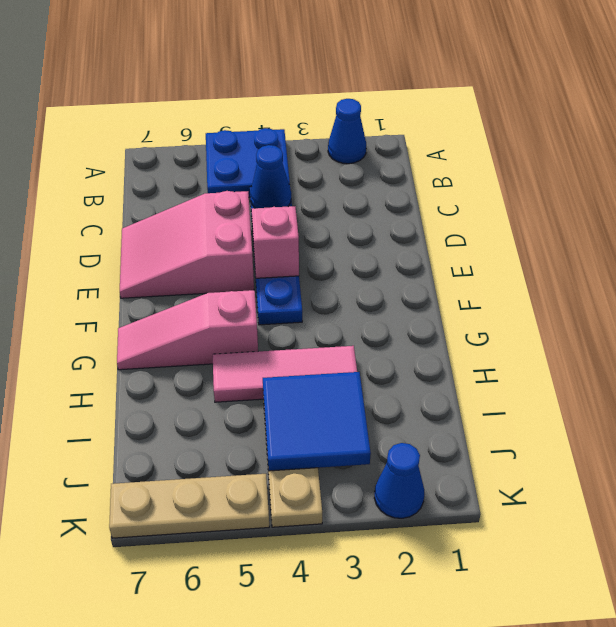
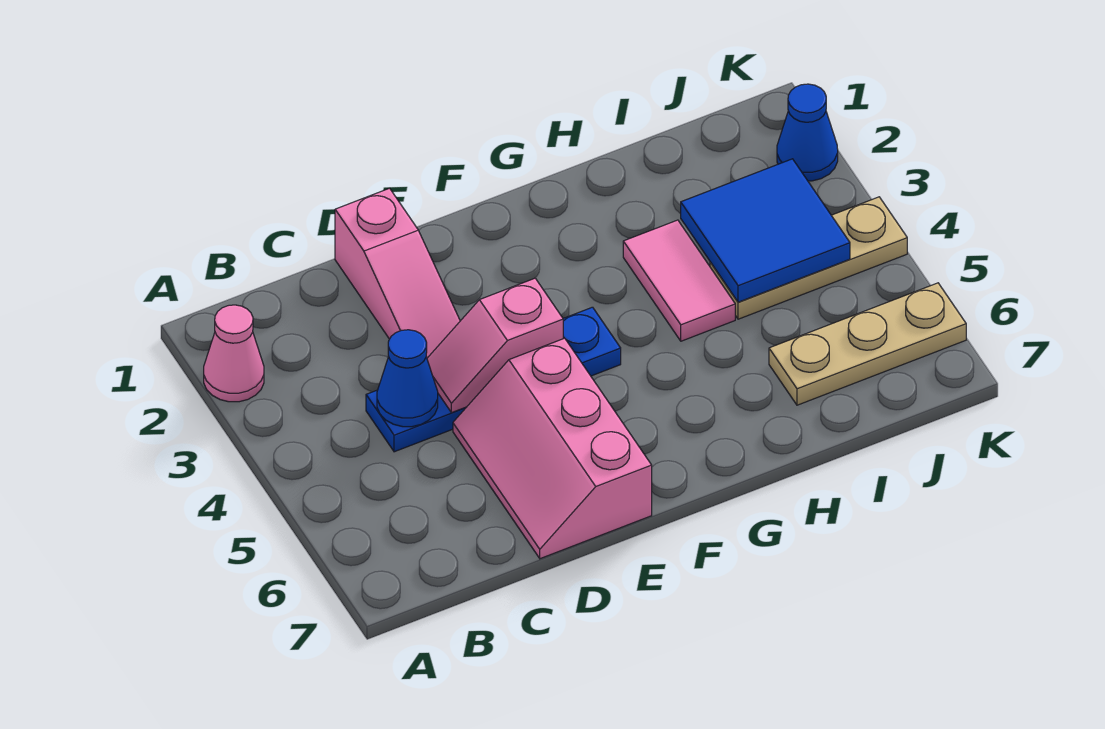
blue cone A2 level 1 -> pink cone A2 level 1
blue plate A4:B5 level 1 -> none
pink slope D5:E7 level 1 top 5 -> pink slope D5:E7 level 1 top E
pink slope G5:G7 level 1 top 5 -> pink slope D1:D3 level 1 top 1
pink tile H3:H5 level 1 -> pink tile H3:H4 level 1
tan plate K5:K7 level 1 -> tan plate I6:K6 level 1

